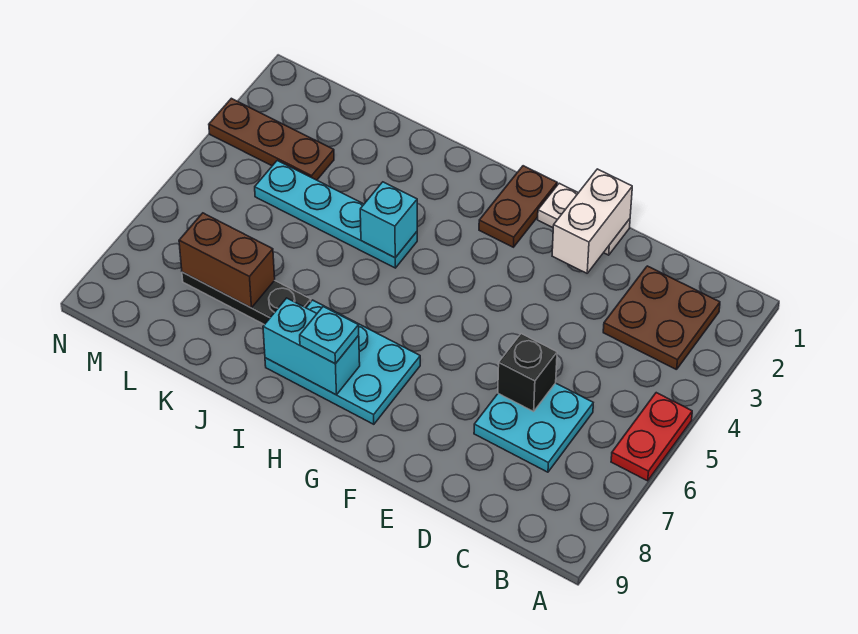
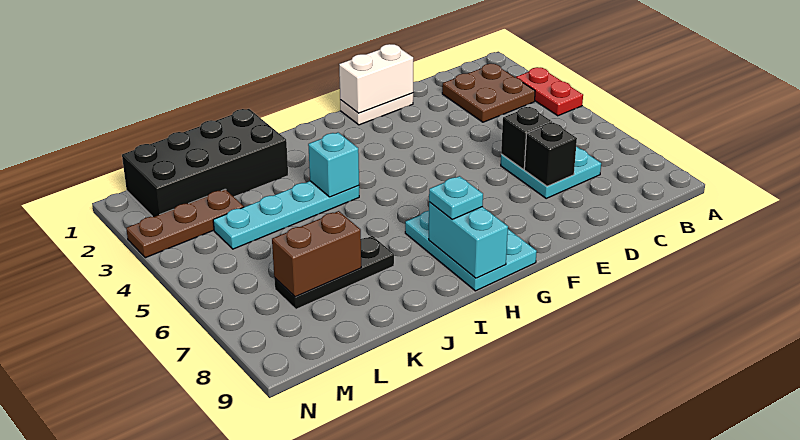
red plate A5:A6 level 1 -> red plate A3:A4 level 1
none -> black brick D7 level 2
white brick E1:E2 level 2 -> white brick E1:F1 level 2
brown plate G1:G2 level 1 -> none
cyan plate G7:I8 level 1 -> cyan plate G7:H9 level 1
cyan brick H8:I8 level 2 -> cyan brick H8:H9 level 2
none -> black brick J1:M2 level 1

